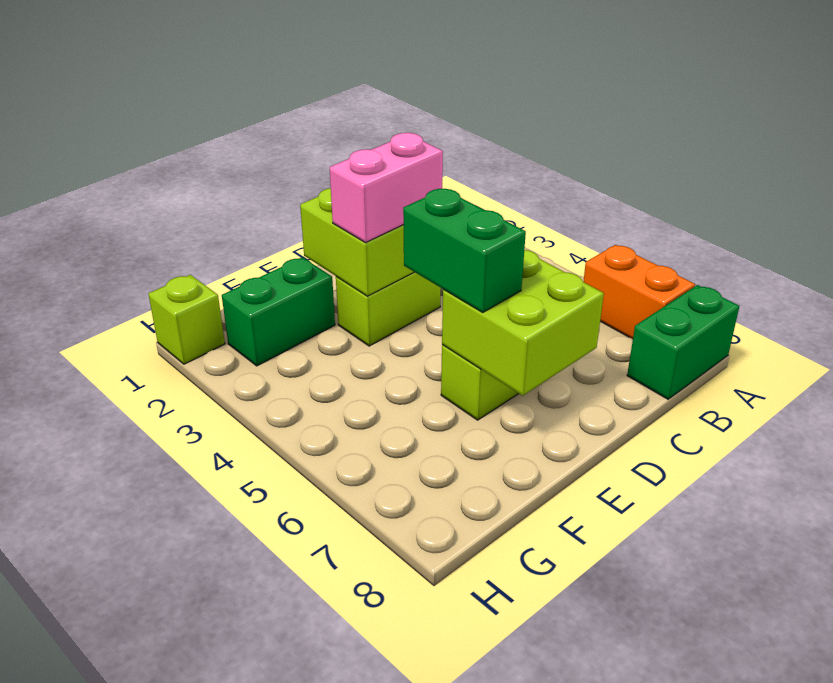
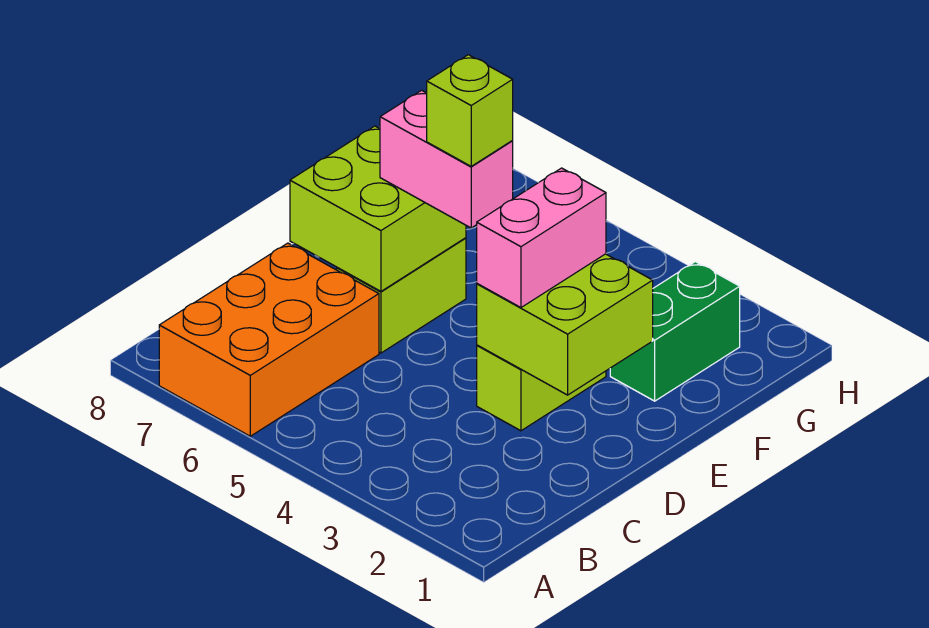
orange brick A6:A7 level 1 -> orange brick A6:C7 level 1
green brick A8:B8 level 1 -> none
green brick E5:E6 level 3 -> pink brick E5:E6 level 3
lime brick H1 level 1 -> lime brick E5 level 4

